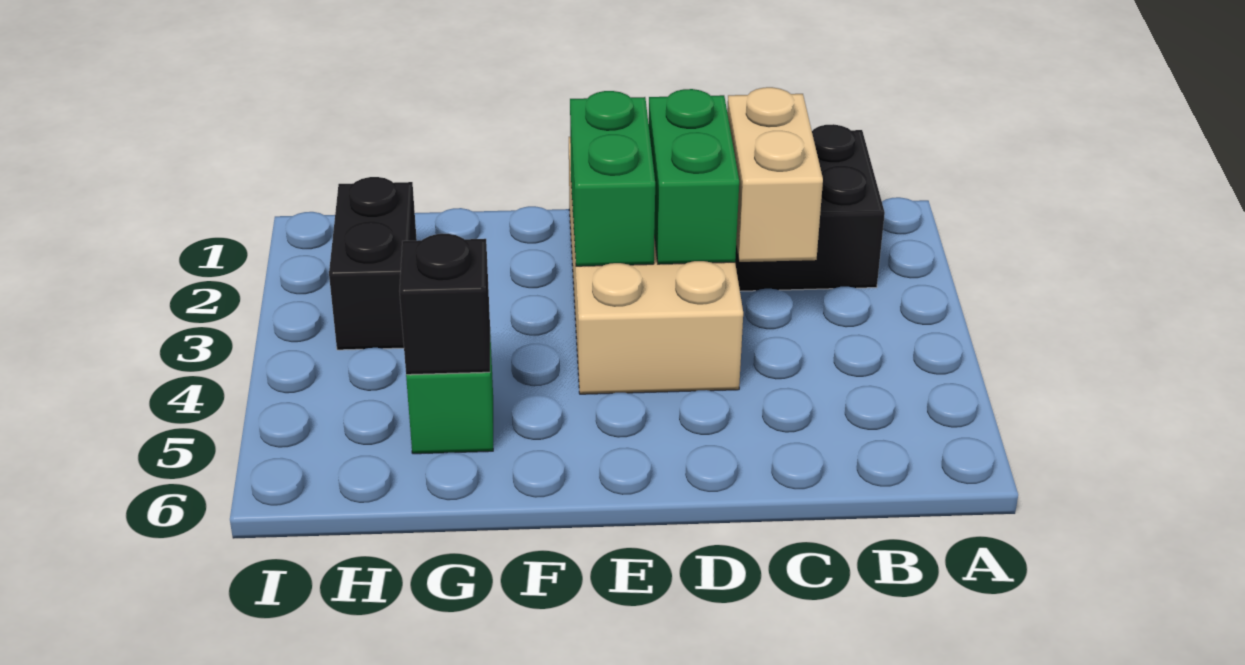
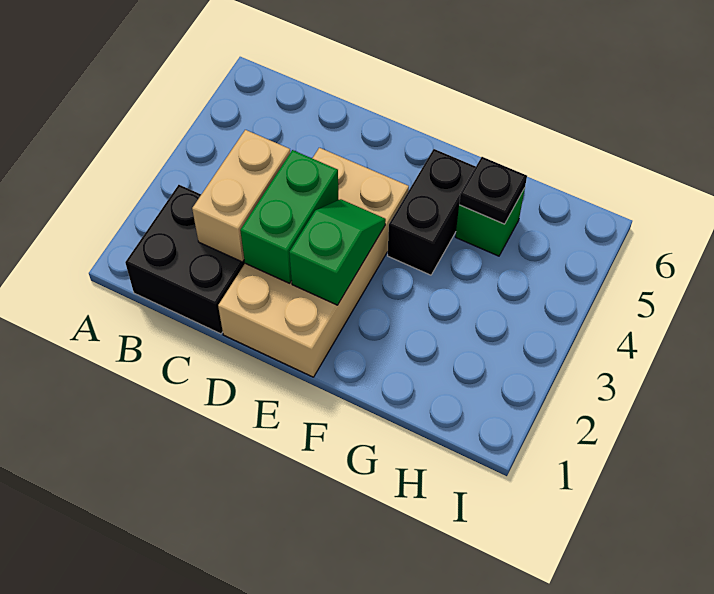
green brick E2:E3 level 2 -> green slope E2:E3 level 2 top 2
black brick G5 level 2 -> black plate G5 level 2
black brick H2:H3 level 1 -> black brick F4:F5 level 1

